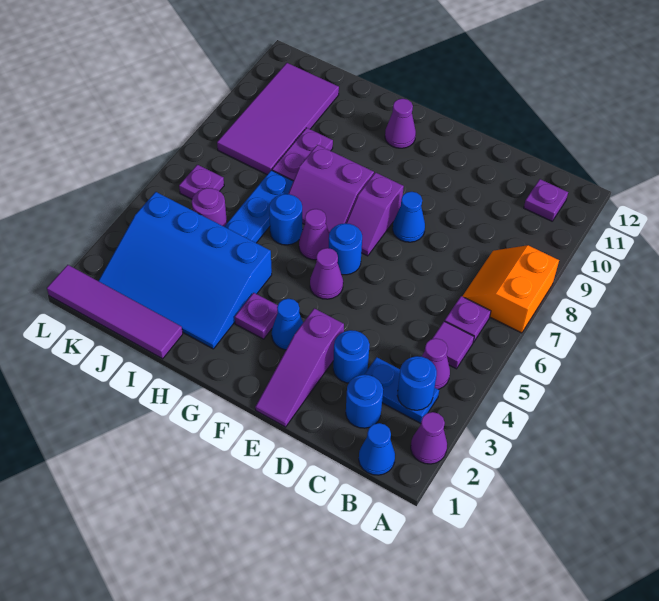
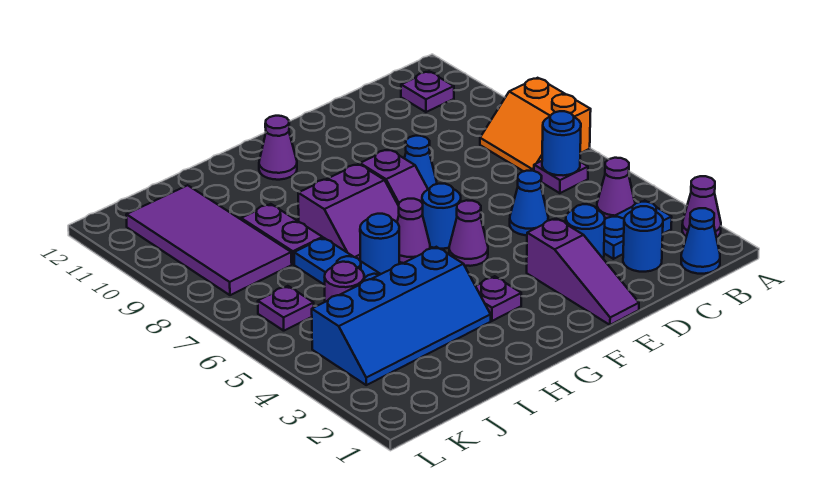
blue round brick B3 level 2 -> blue round brick B6 level 2
purple tile B5 level 1 -> none
blue cone F3 level 1 -> blue cone D5 level 1
blue slope H2:K4 level 1 top 4 -> blue slope H3:K4 level 1 top 4
purple tile I1:L1 level 1 -> none

